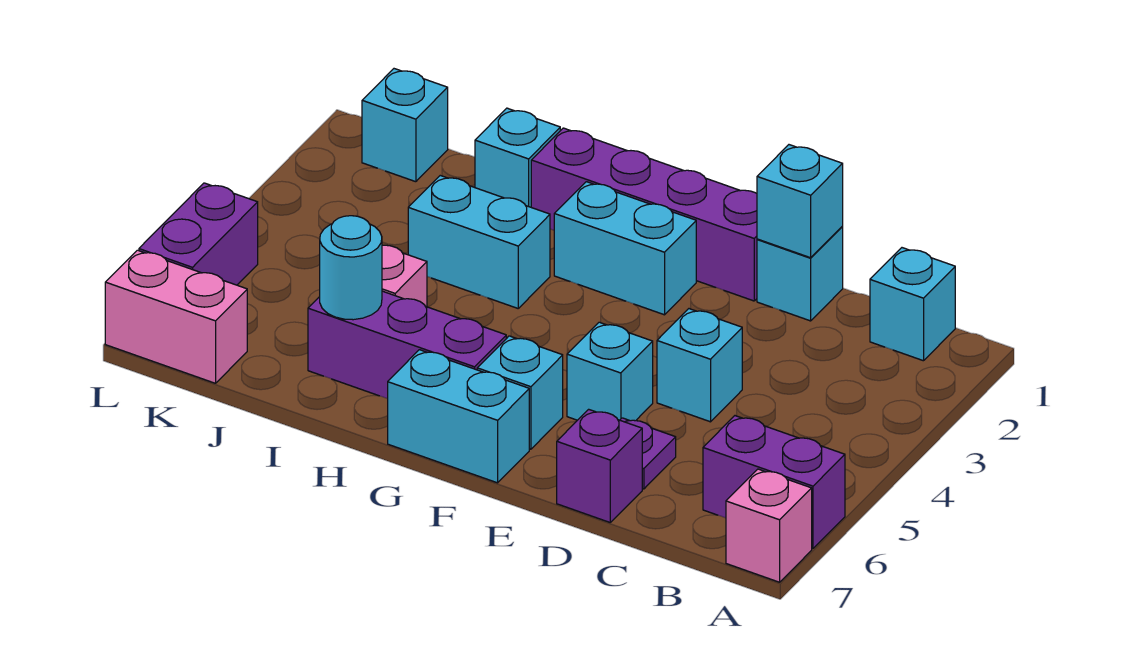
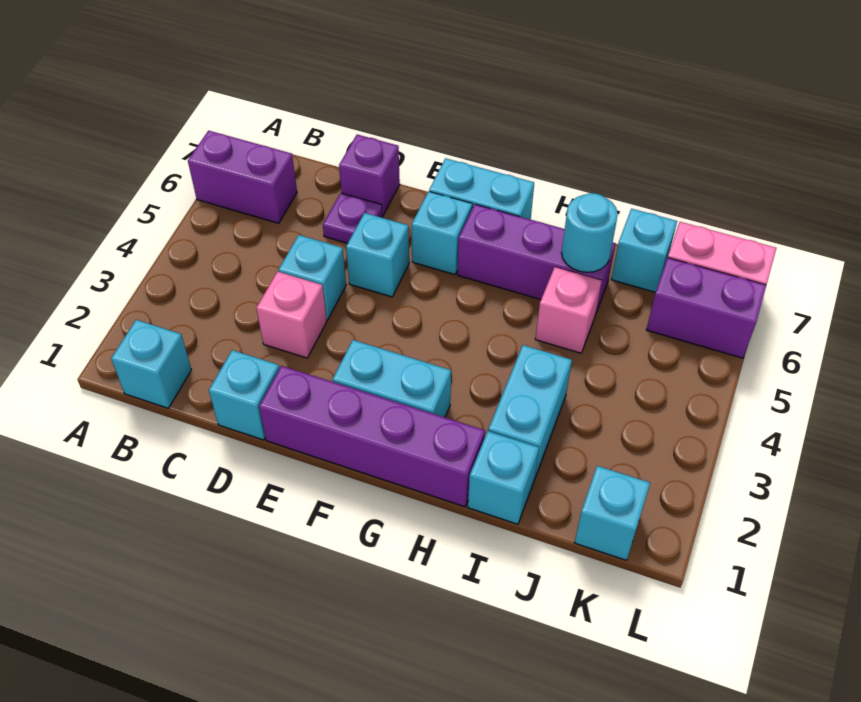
pink brick A7 level 1 -> pink brick D3 level 1
cyan brick D1 level 2 -> cyan brick J7 level 1
cyan brick H3:I3 level 1 -> cyan brick I2:I3 level 1
purple brick L5:L6 level 1 -> purple brick K6:L6 level 1

